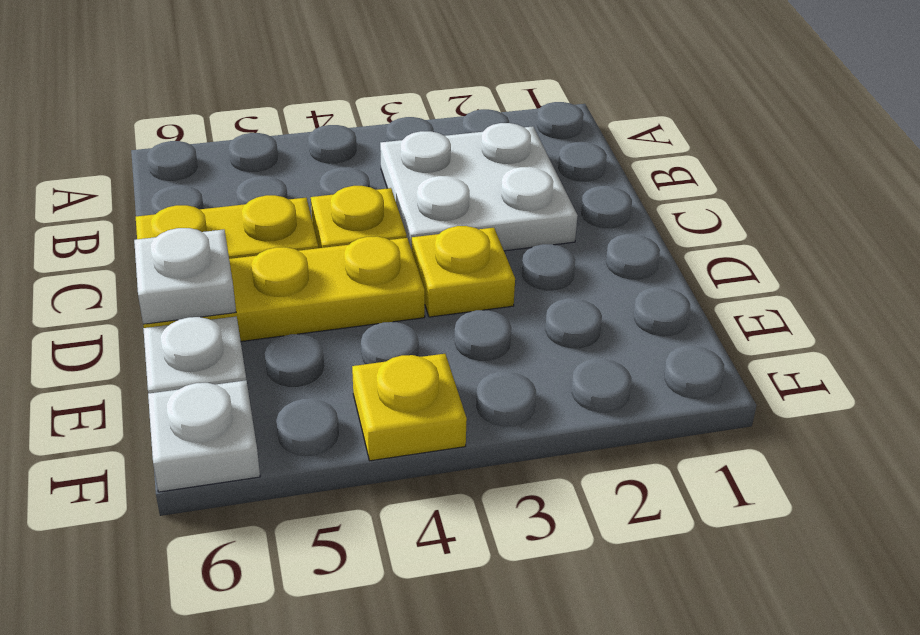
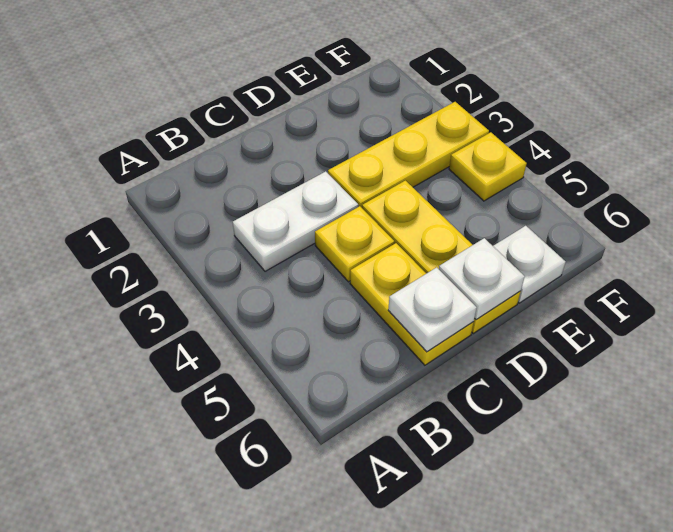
white plate B2:C3 level 1 -> white plate B3:C3 level 1
yellow plate D3 level 1 -> yellow plate D3:F3 level 1
white plate F6 level 1 -> white plate C6 level 2

